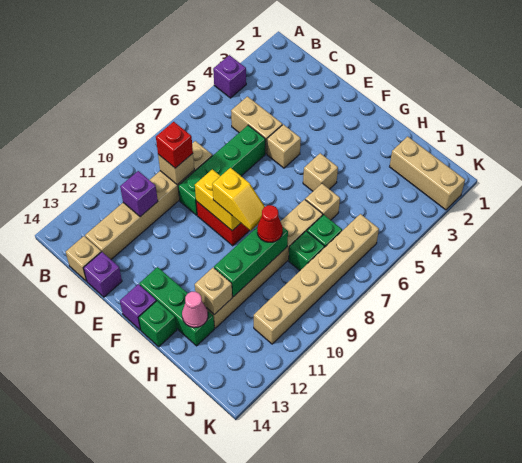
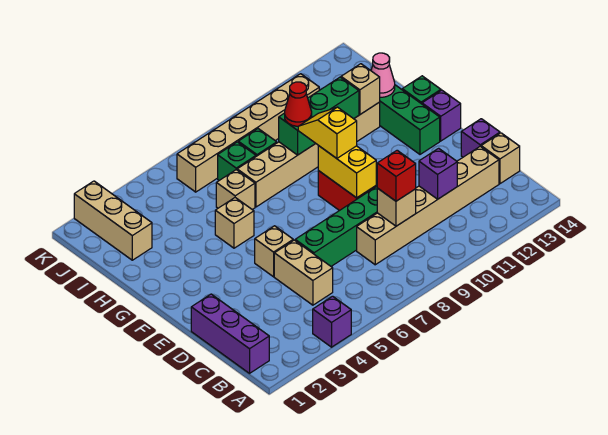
none -> purple brick B1:D1 level 1

